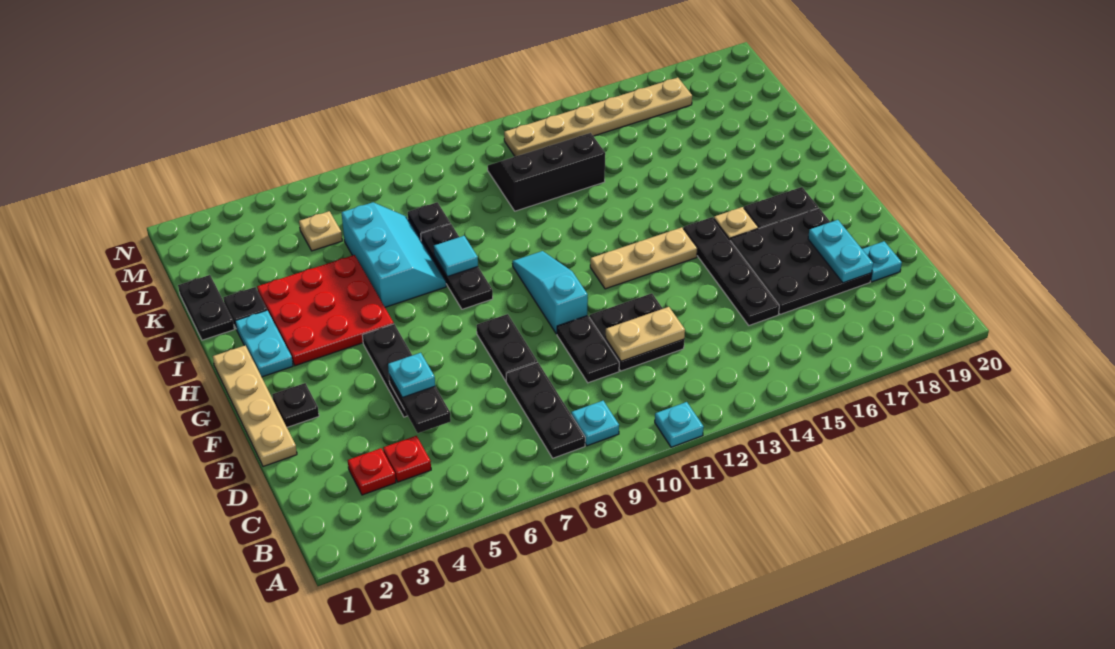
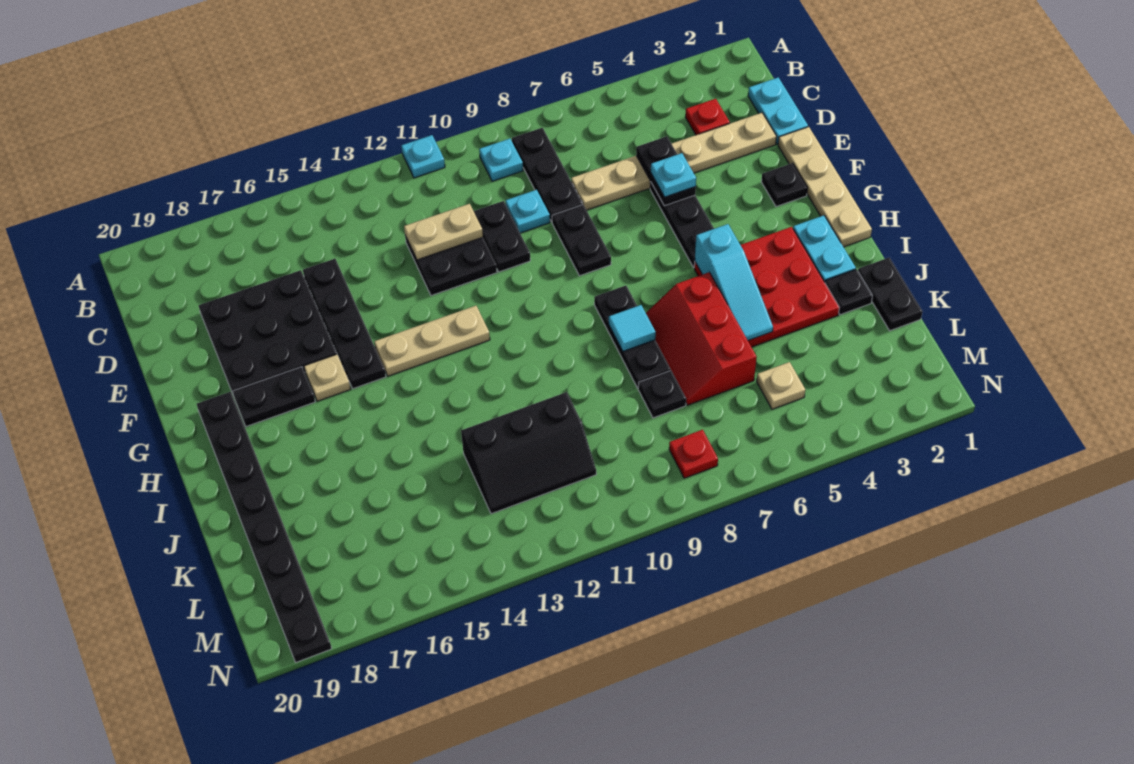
red plate C4 level 1 -> red plate M8 level 1
cyan plate D18:E18 level 2 -> cyan plate C1:D1 level 1
cyan plate D19 level 1 -> cyan plate D9 level 1
cyan slope F10:H10 level 1 top F -> cyan slope H5:J5 level 2 top H
none -> black plate G19:N19 level 1
cyan slope I6:K7 level 1 top 6 -> red slope I6:K7 level 1 top 6
tan plate M12:M17 level 1 -> tan plate D2:D7 level 1

